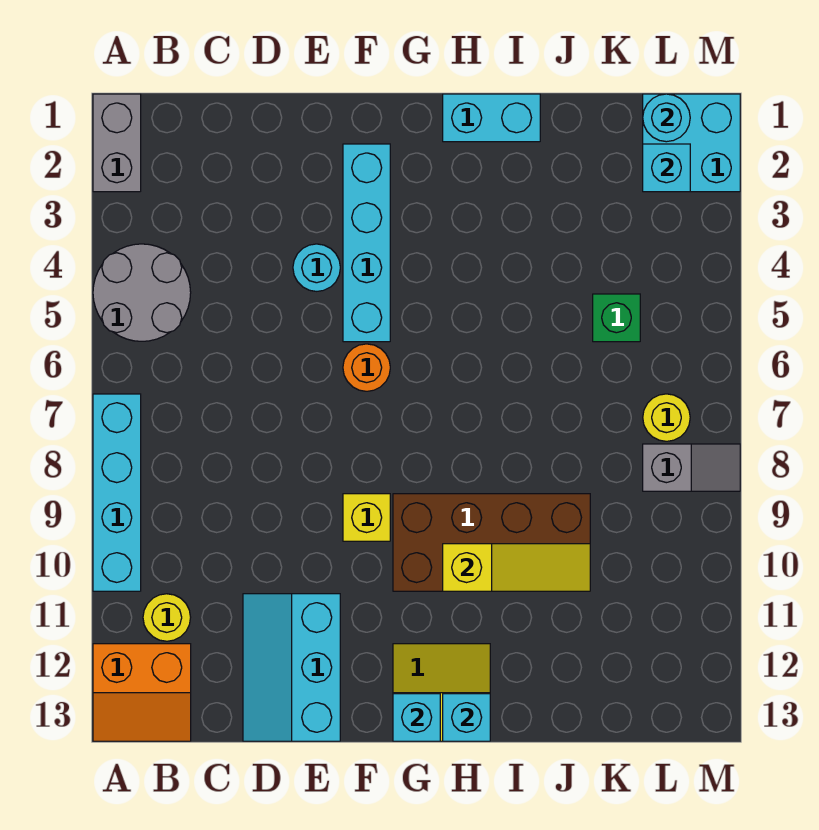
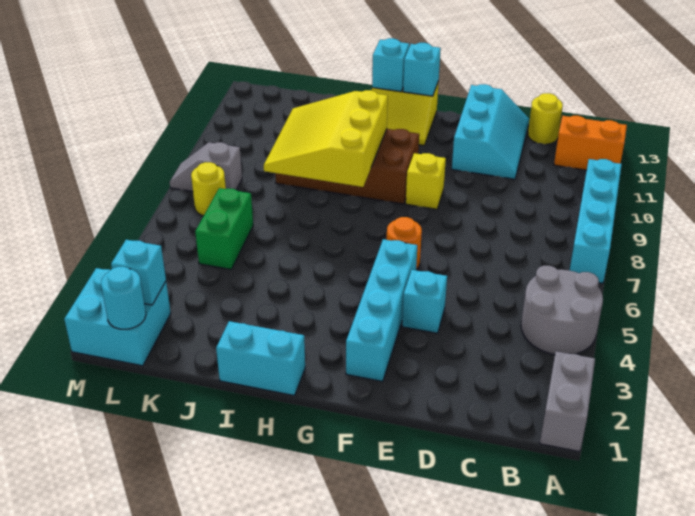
yellow round brick B11 level 1 -> yellow round brick C13 level 1
cyan round brick E4 level 1 -> cyan brick E4 level 1
yellow slope H10:J10 level 2 top H -> yellow slope H8:J10 level 2 top H
green brick K5 level 1 -> green brick K5:K6 level 1

